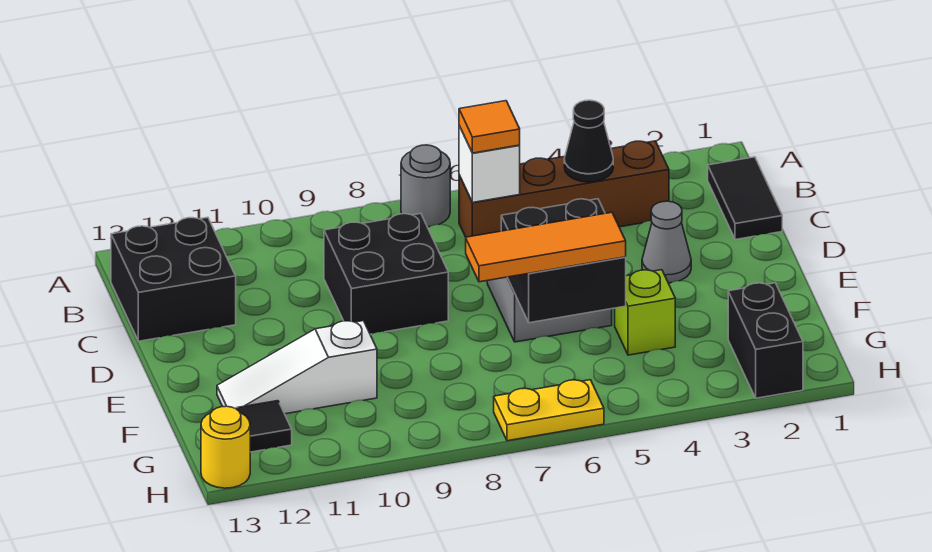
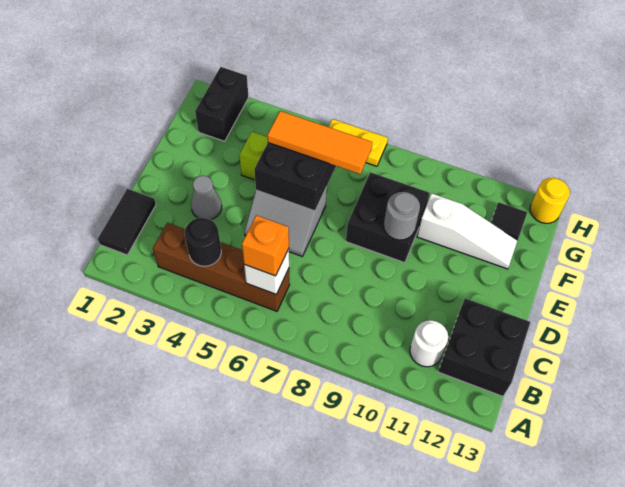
grey round brick A7 level 1 -> grey round brick E9 level 2
black cone B4 level 2 -> black round brick B4 level 2
orange tile B6 level 3 -> orange brick B6 level 3
none -> white round brick B11 level 1
black brick C8:D9 level 1 -> black brick E8:F9 level 1

